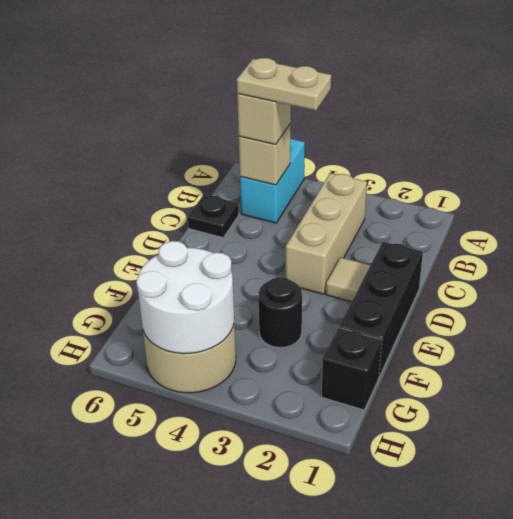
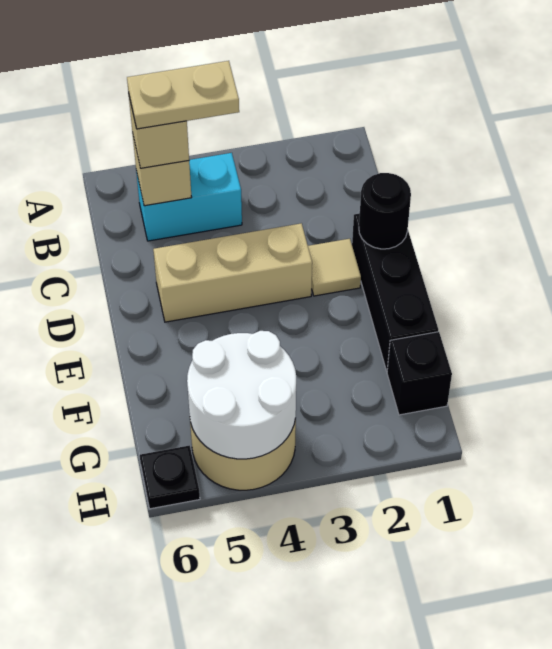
cyan brick A5:B5 level 1 -> cyan brick B4:B5 level 1
tan brick B3:D3 level 1 -> tan brick D3:D5 level 1
black plate C6 level 1 -> black plate H6 level 1
black round brick F3 level 1 -> black round brick D1 level 2

